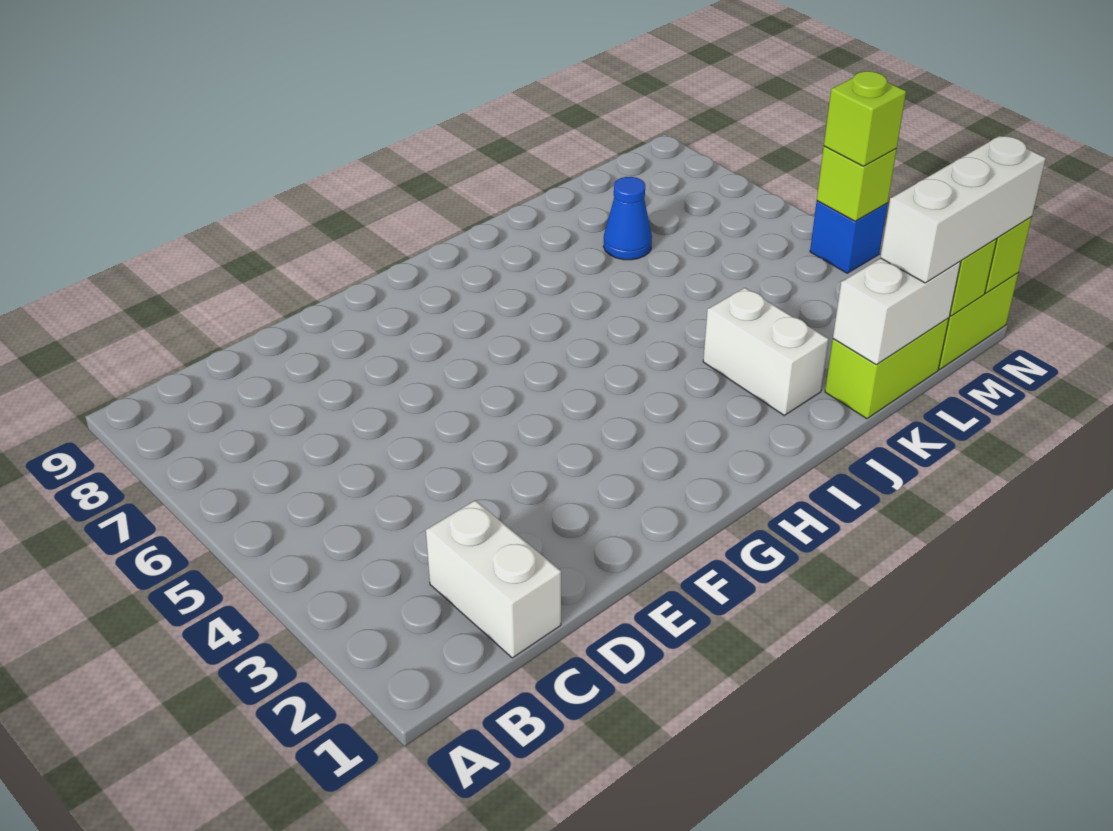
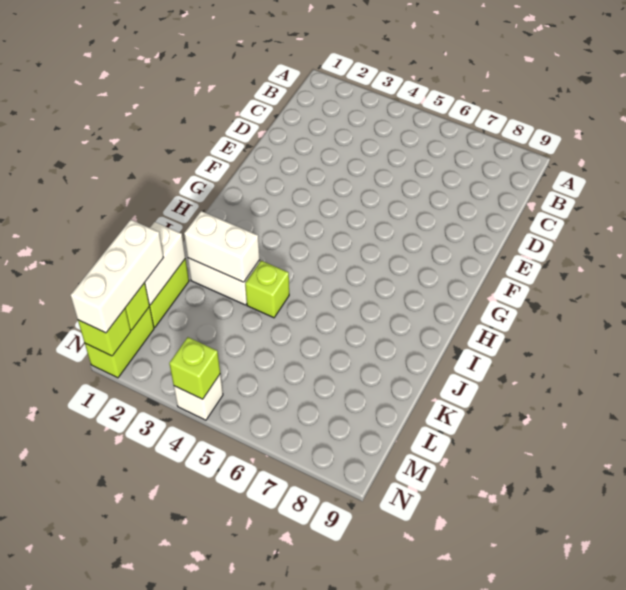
white brick C1:C2 level 1 -> white brick J2:J3 level 2
blue cone K7 level 1 -> none
blue brick N4 level 1 -> white brick N4 level 1
lime brick N4 level 3 -> lime brick J4 level 1

